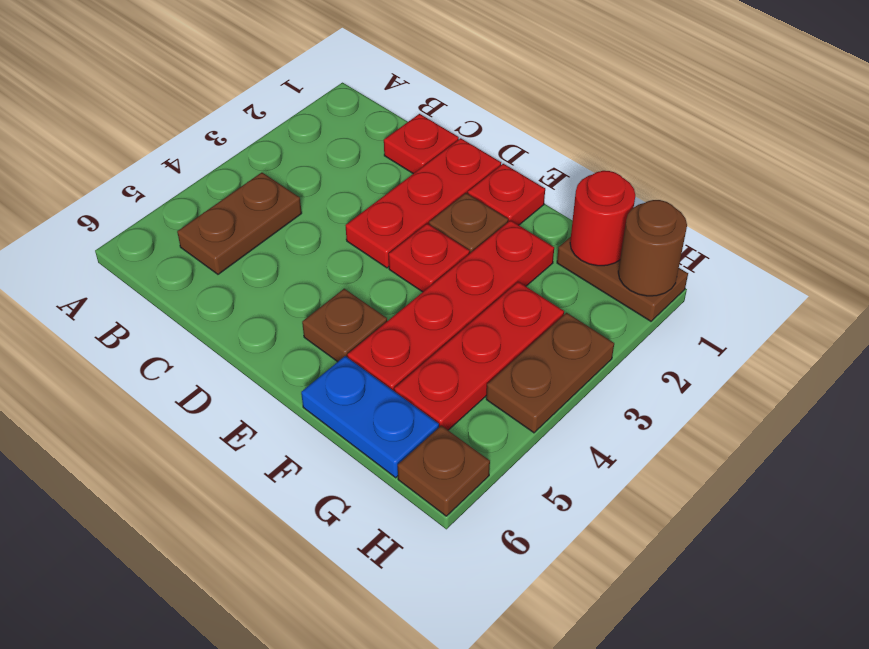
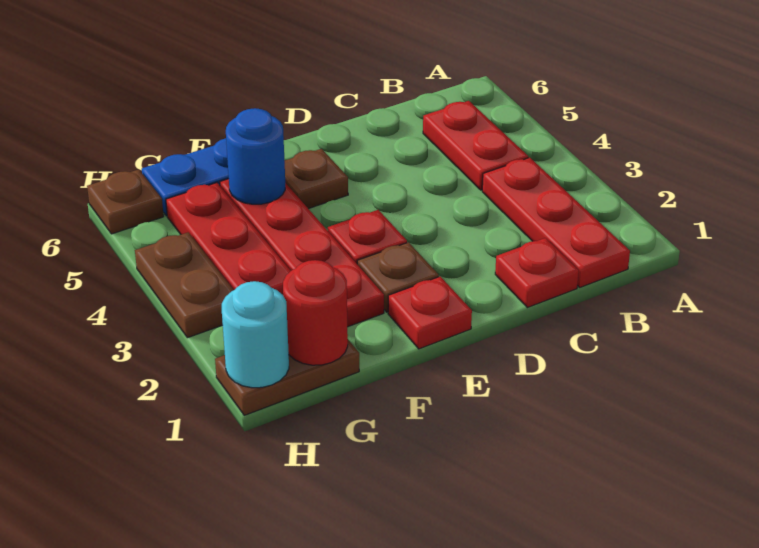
brown plate B4:B5 level 1 -> red plate B4:B5 level 1
red plate D1:D3 level 1 -> red plate B1:B3 level 1
none -> blue round brick F5 level 2
brown round brick H1 level 2 -> cyan round brick H1 level 2

